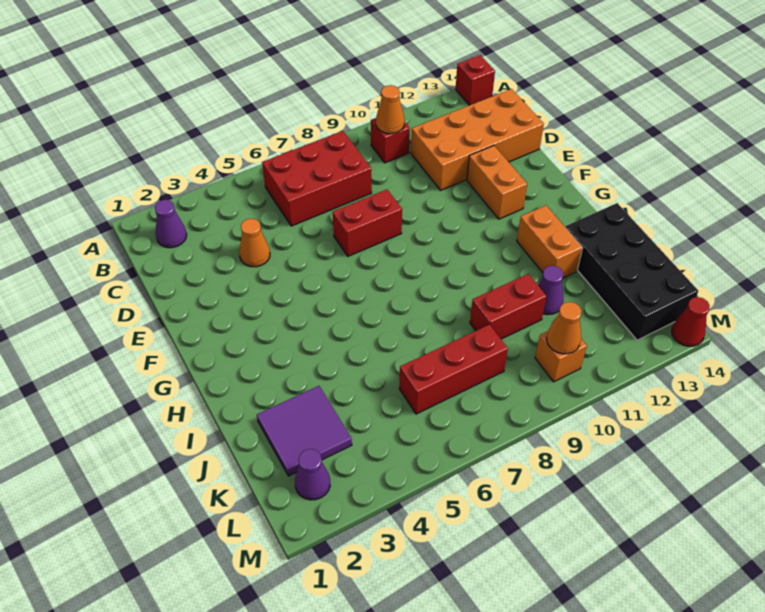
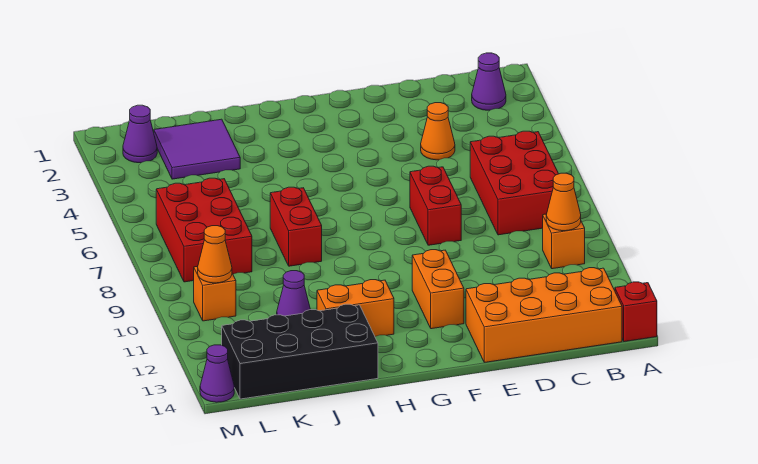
red brick B10 level 1 -> orange brick B10 level 1
orange brick C11:D14 level 1 -> orange brick B13:E14 level 1
orange brick E12:F12 level 1 -> orange brick F11:F12 level 1
red brick J9:J10 level 1 -> red brick I7:I8 level 1
red brick K6:K8 level 1 -> red brick K6:L8 level 1
red cone M14 level 1 -> purple cone M14 level 1

